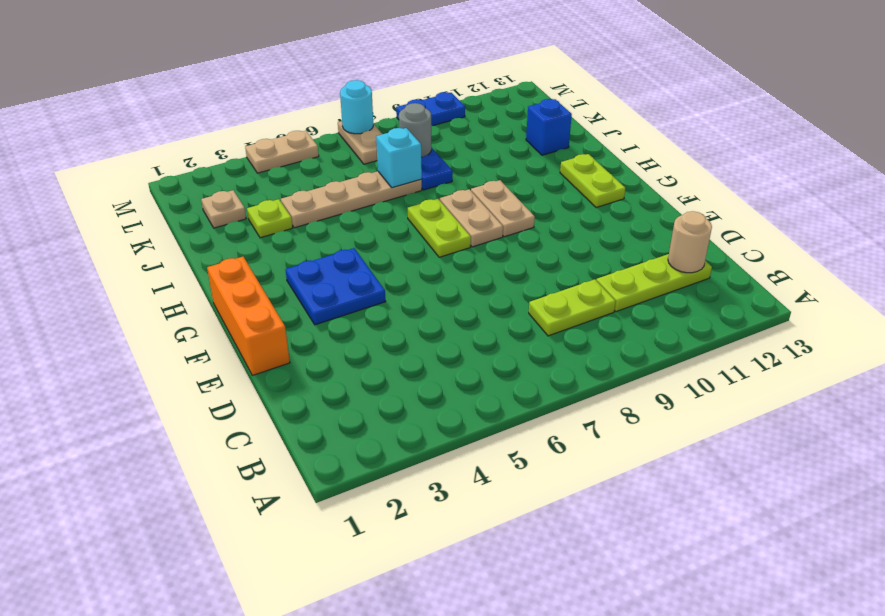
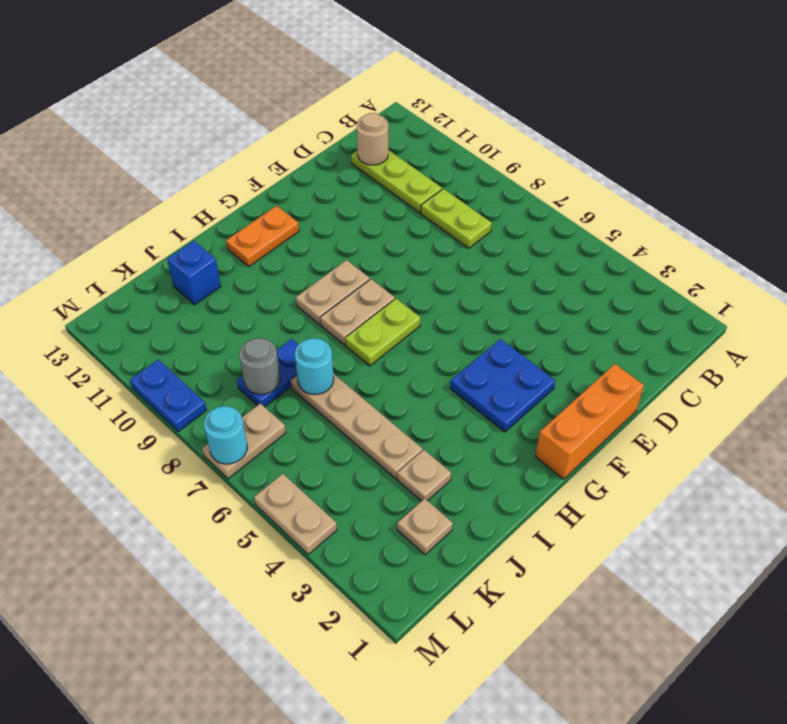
lime plate G12:H12 level 1 -> orange plate G12:H12 level 1
lime plate J3 level 1 -> tan plate J3 level 1
cyan brick J7 level 2 -> cyan round brick J7 level 2

